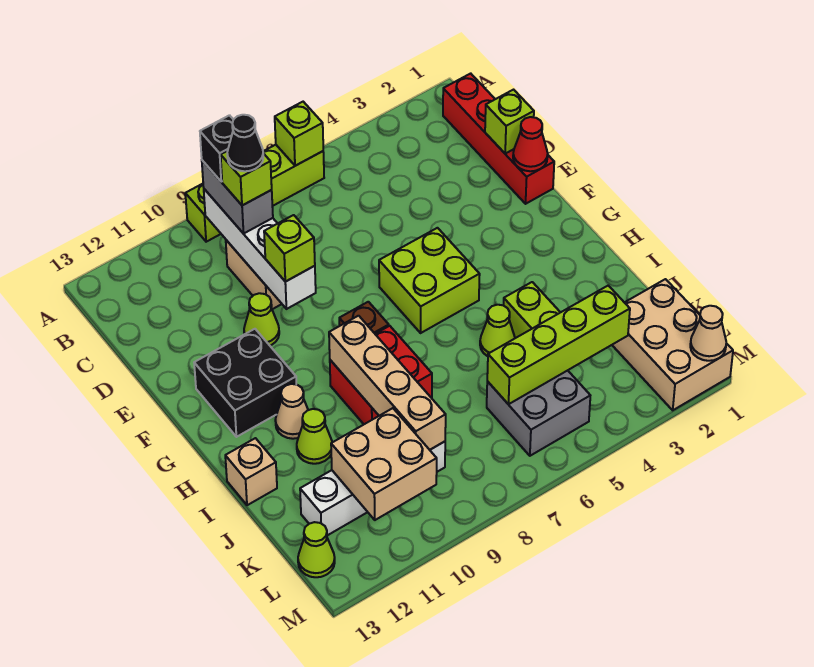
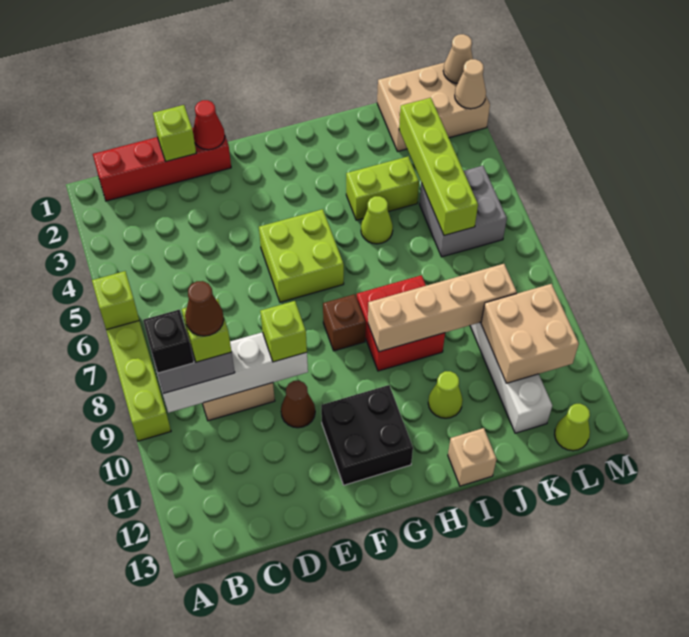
black cone C9 level 5 -> brown cone C9 level 5
lime cone E10 level 1 -> brown cone E10 level 1
tan cone H11 level 1 -> tan cone M2 level 2

